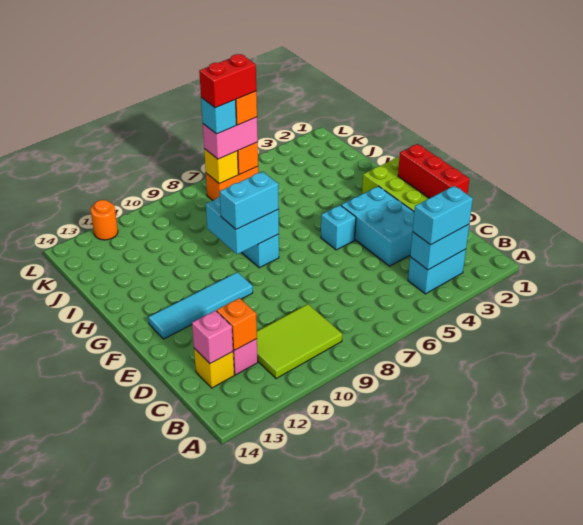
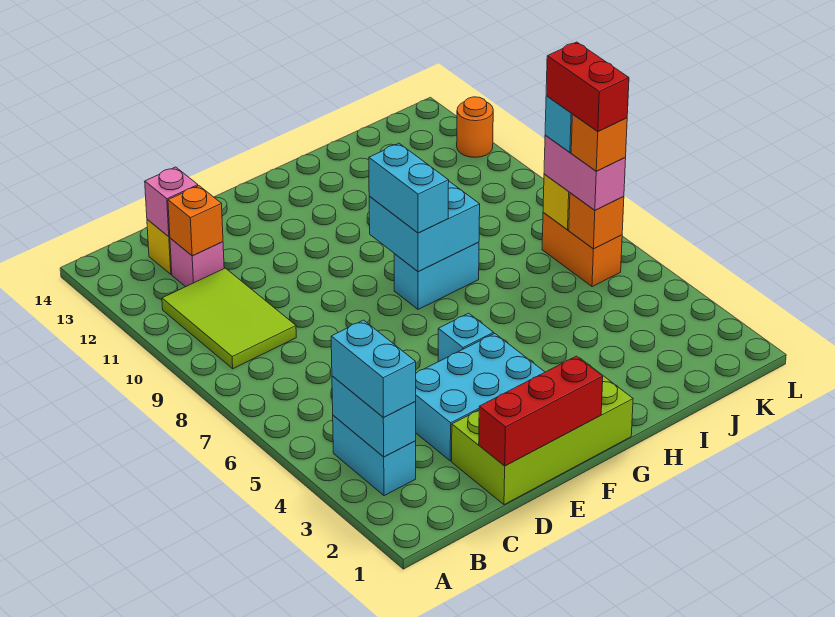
cyan tile F10:F13 level 1 -> none

